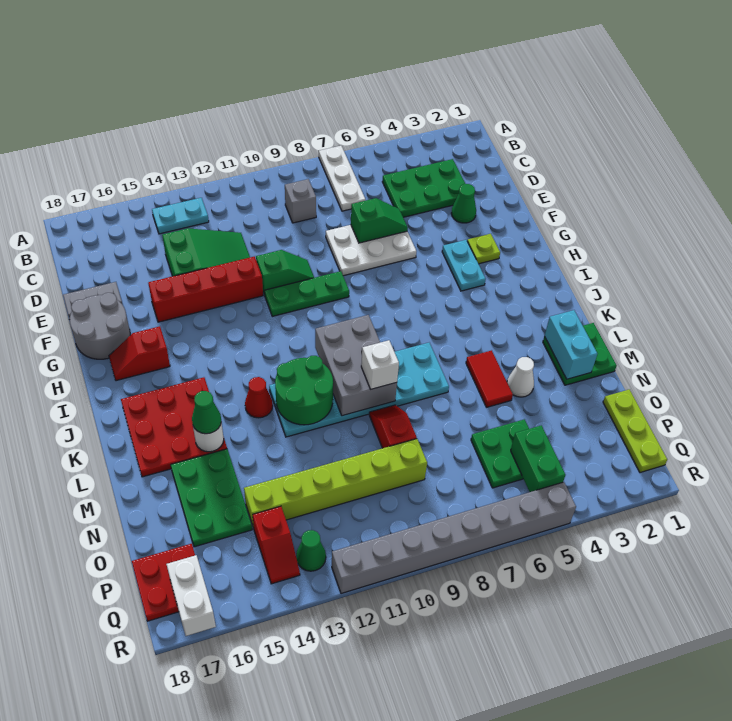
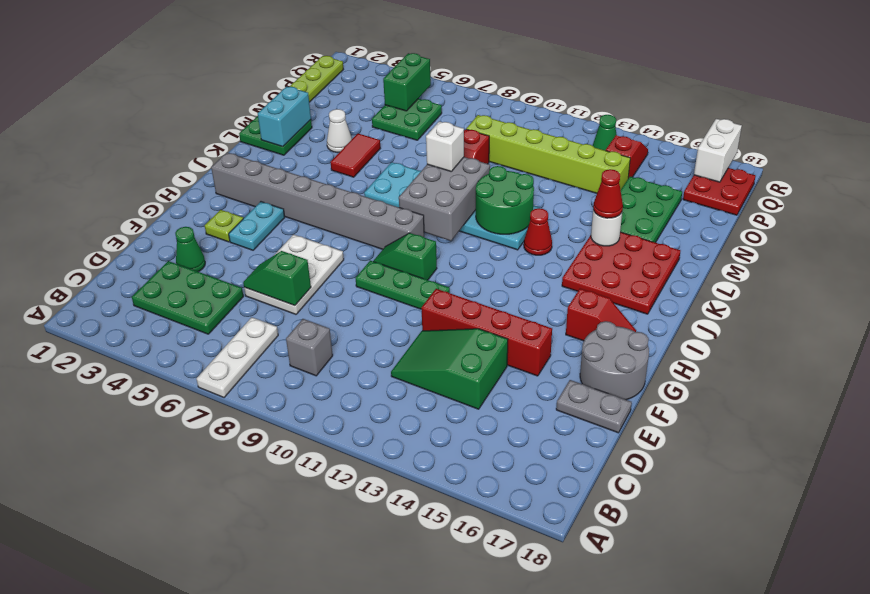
cyan plate B13:B14 level 1 -> none
white plate E6:F8 level 1 -> white plate E6:G7 level 1
green slope F10:F11 level 1 top 11 -> green slope H9:H10 level 1 top 10
green cone L15 level 3 -> red cone L15 level 3
grey brick R5:R12 level 1 -> grey brick I2:I9 level 1

